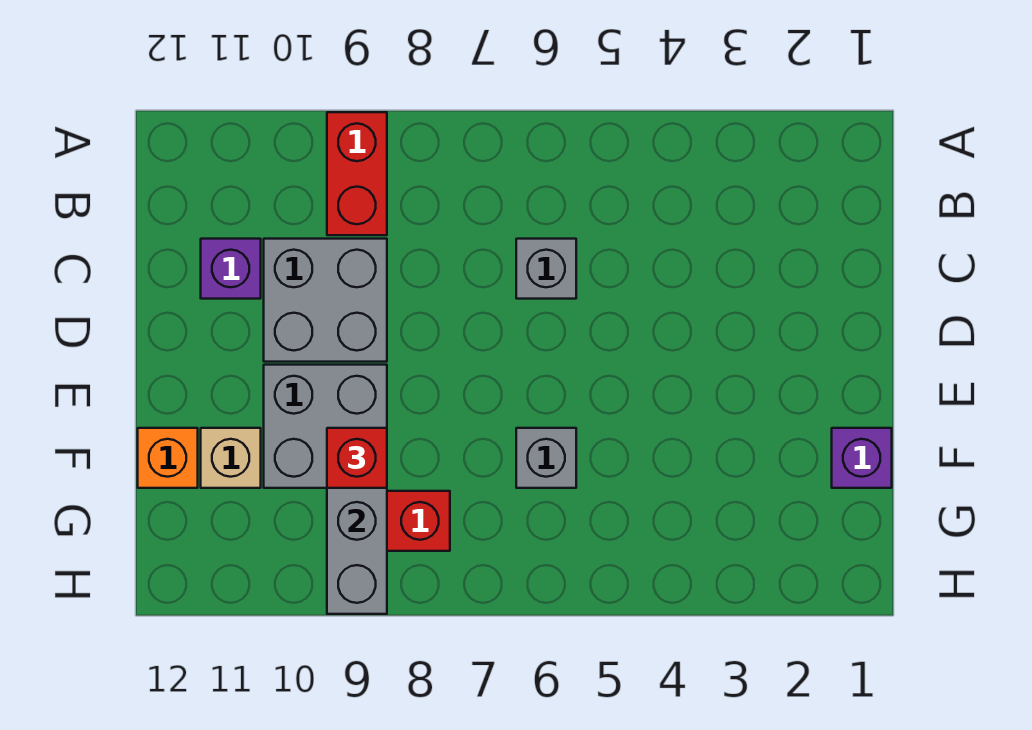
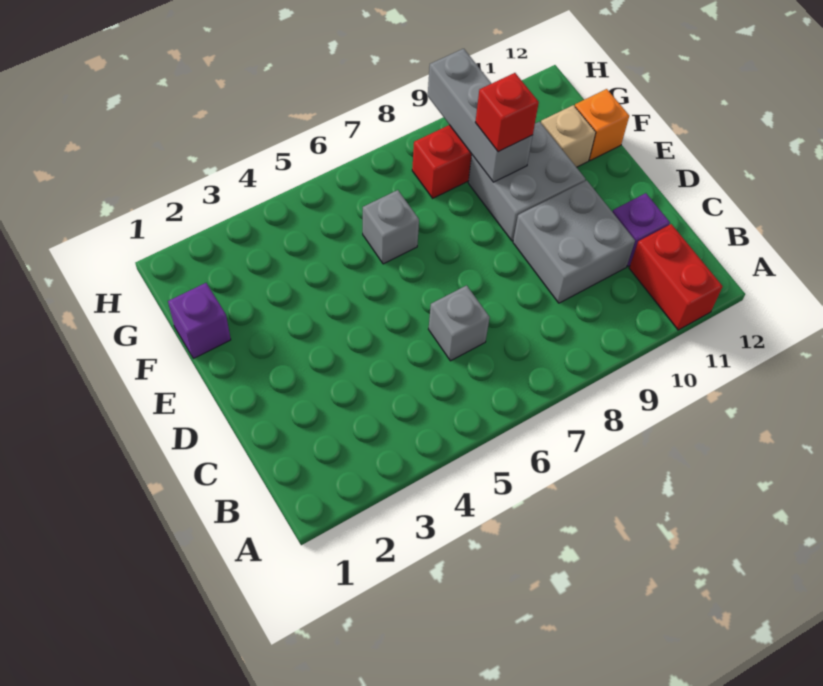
red brick A9:B9 level 1 -> red brick A11:B11 level 1

